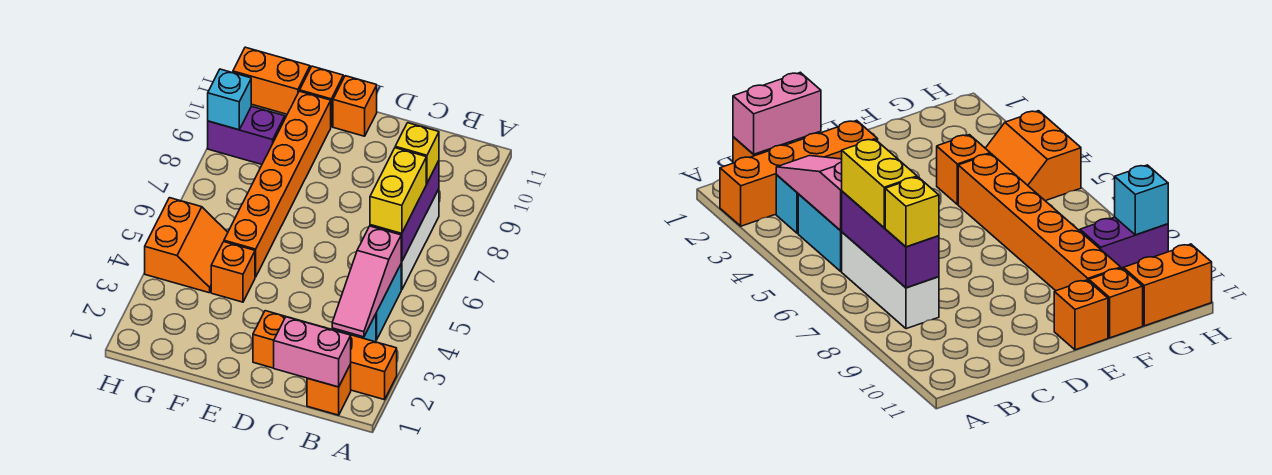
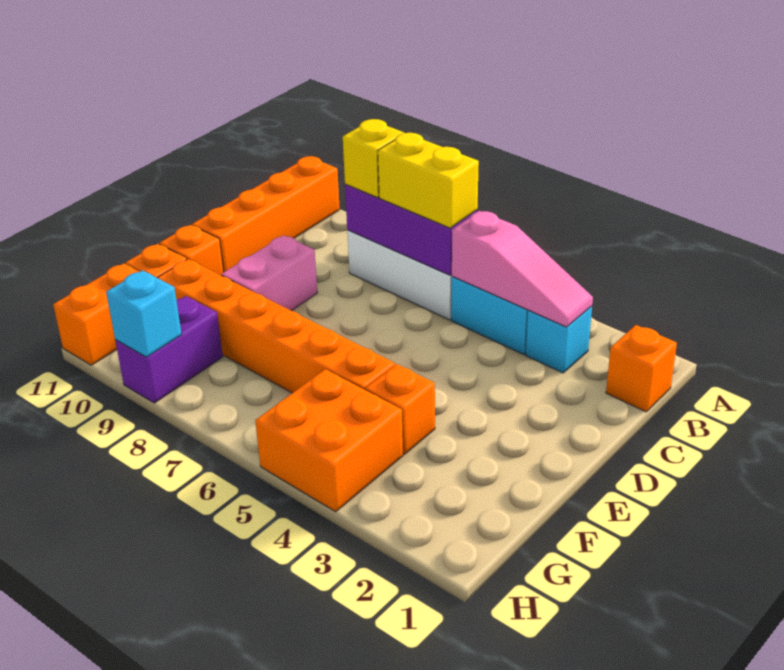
orange brick A2:D2 level 1 -> orange brick A11:D11 level 1
pink brick B1:C1 level 2 -> pink brick D9:E9 level 1
orange slope G4:H5 level 1 top H -> orange brick G4:H5 level 1

